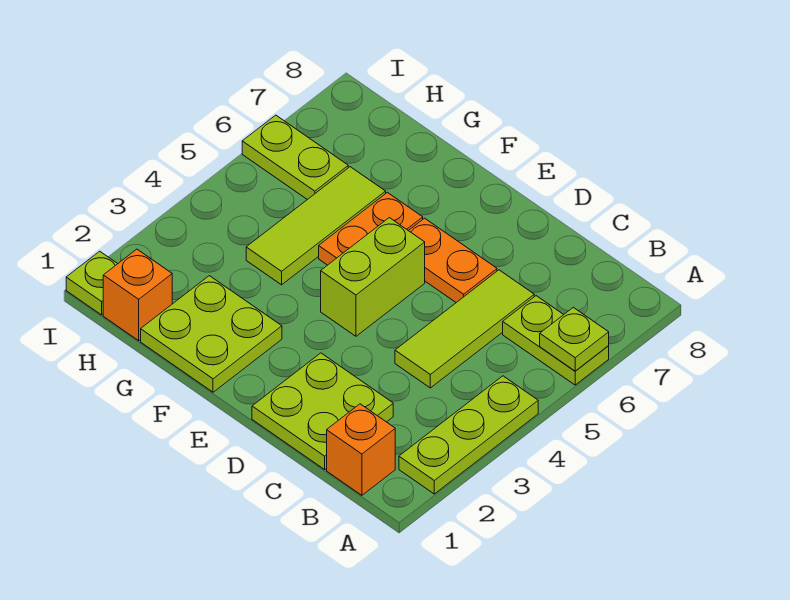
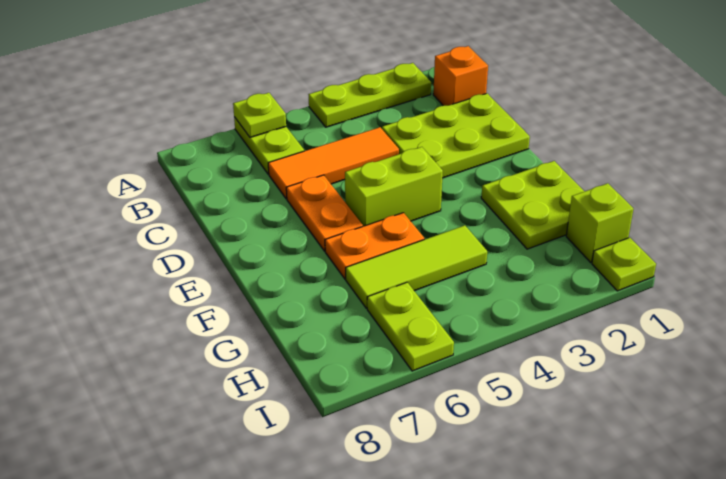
lime plate C1:D2 level 1 -> lime plate C1:D3 level 1
lime tile C4:C6 level 1 -> orange tile C4:C6 level 1
orange brick H1 level 1 -> lime brick H1 level 1

